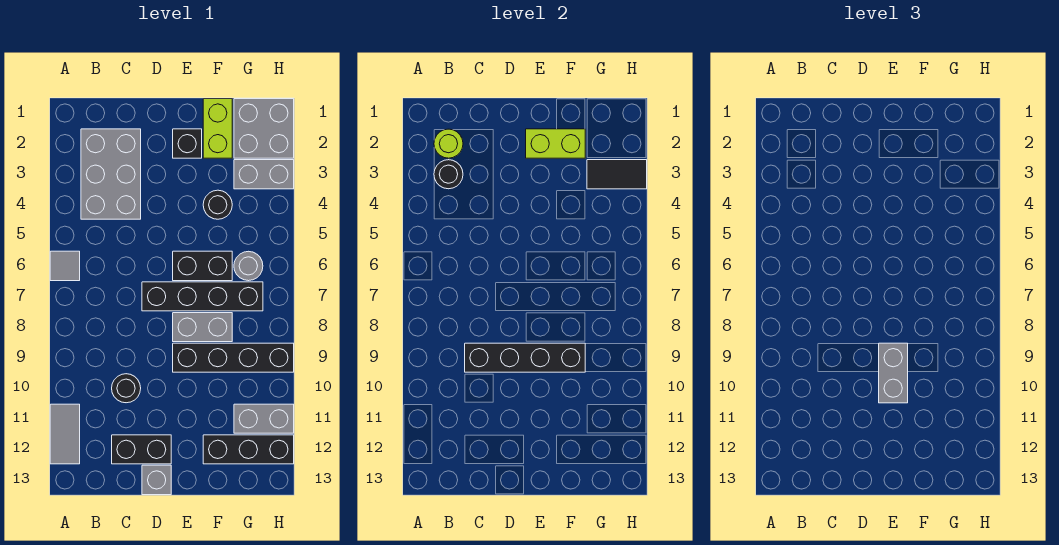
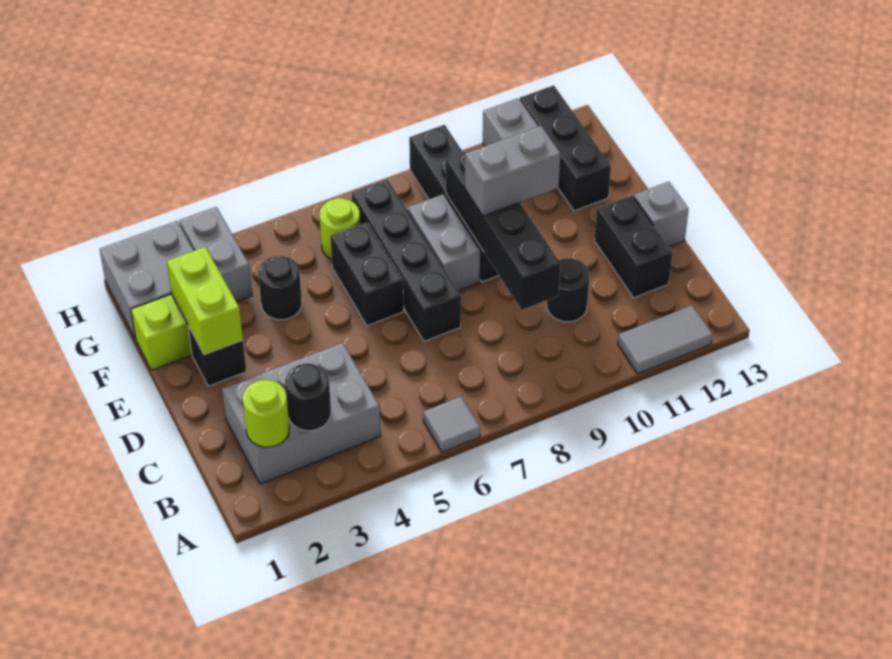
black tile G3:H3 level 2 -> none
grey round brick G6 level 1 -> lime round brick G6 level 1

